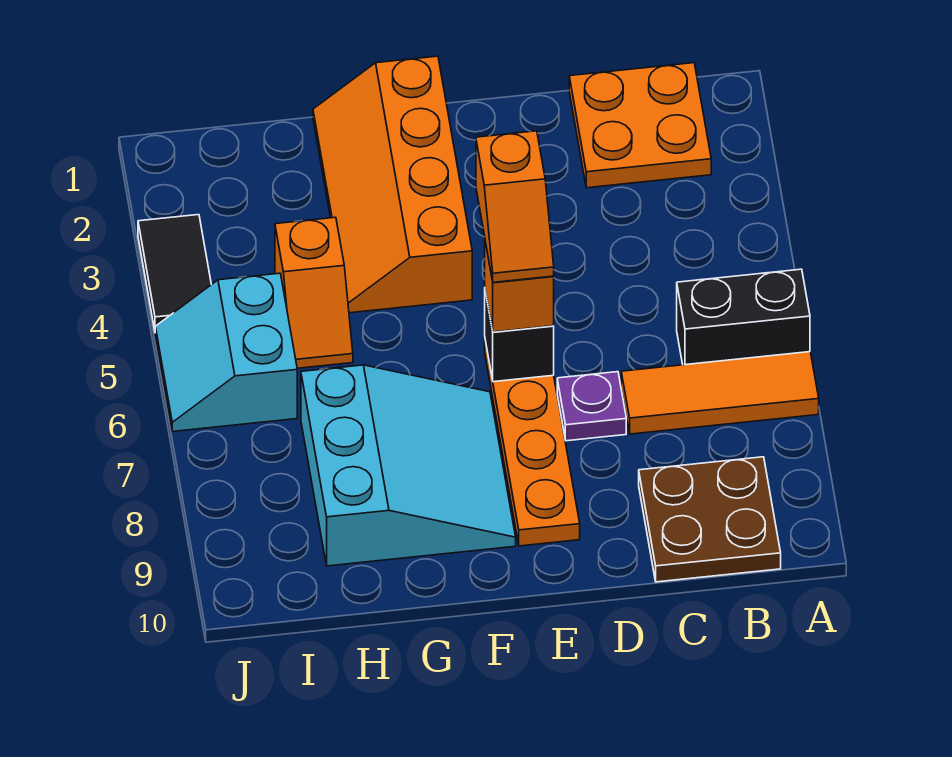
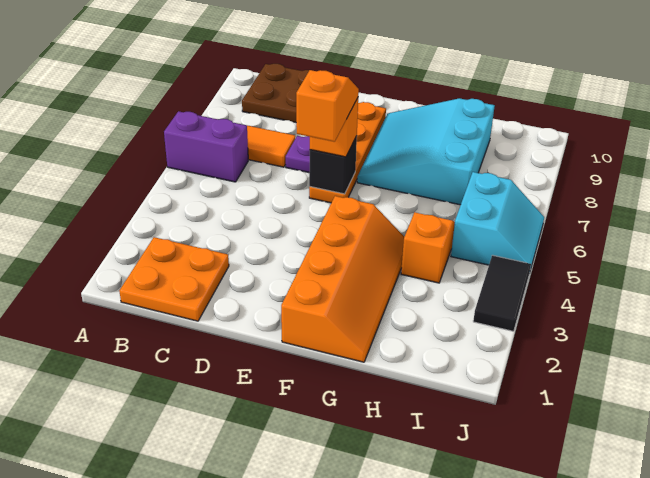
black brick A6:B6 level 1 -> purple brick A6:B6 level 1

